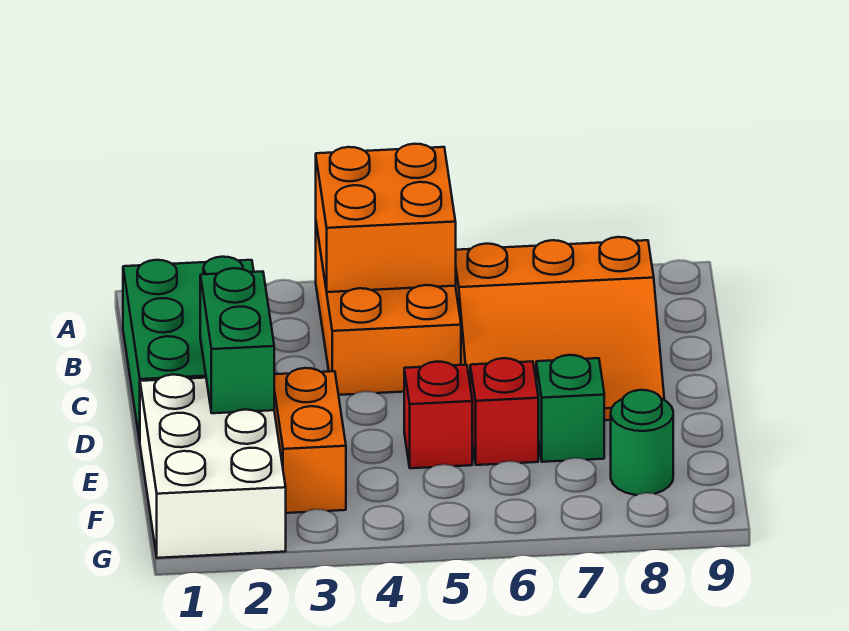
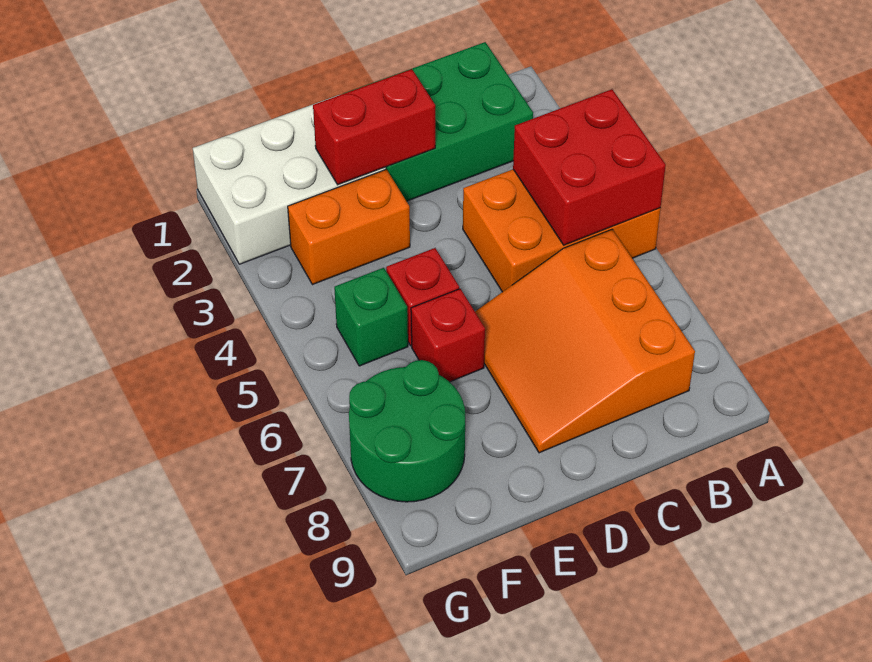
orange brick A4:B5 level 2 -> red brick A4:B5 level 2
green brick D2:E2 level 2 -> red brick D2:E2 level 2
green brick E7 level 1 -> green brick F5 level 1
green round brick F8 level 1 -> green round brick F7:G8 level 1

